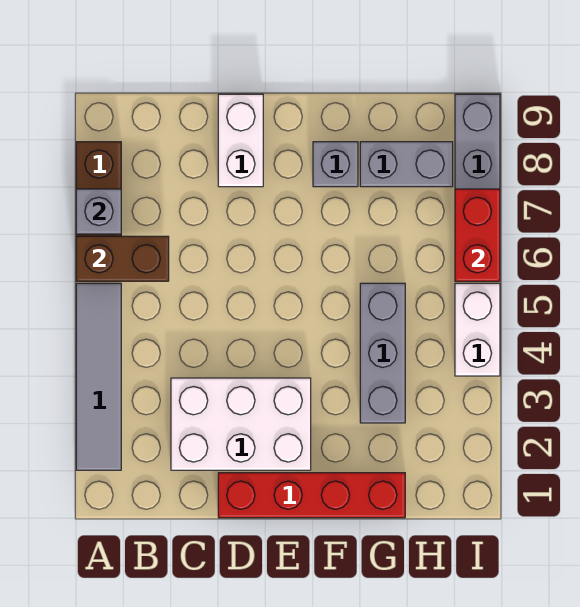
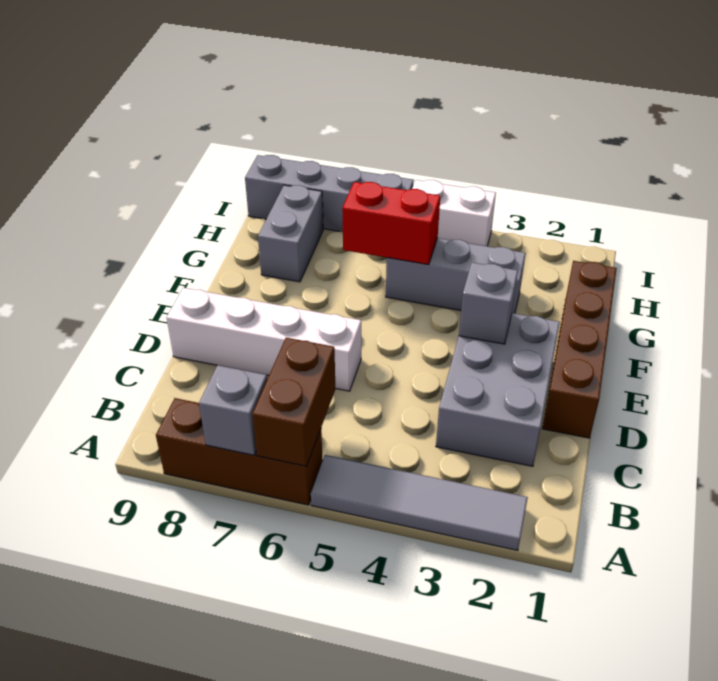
white brick C2:E3 level 1 -> grey brick C2:E3 level 1
red brick D1:G1 level 1 -> brown brick D1:G1 level 1
white brick D8:D9 level 1 -> white brick D6:D9 level 1
grey brick F8 level 1 -> grey brick E3 level 2
red brick I6:I7 level 2 -> red brick G5:G6 level 2

